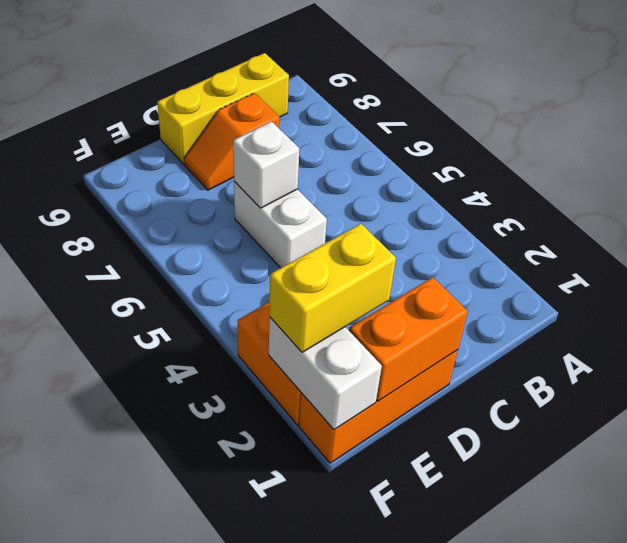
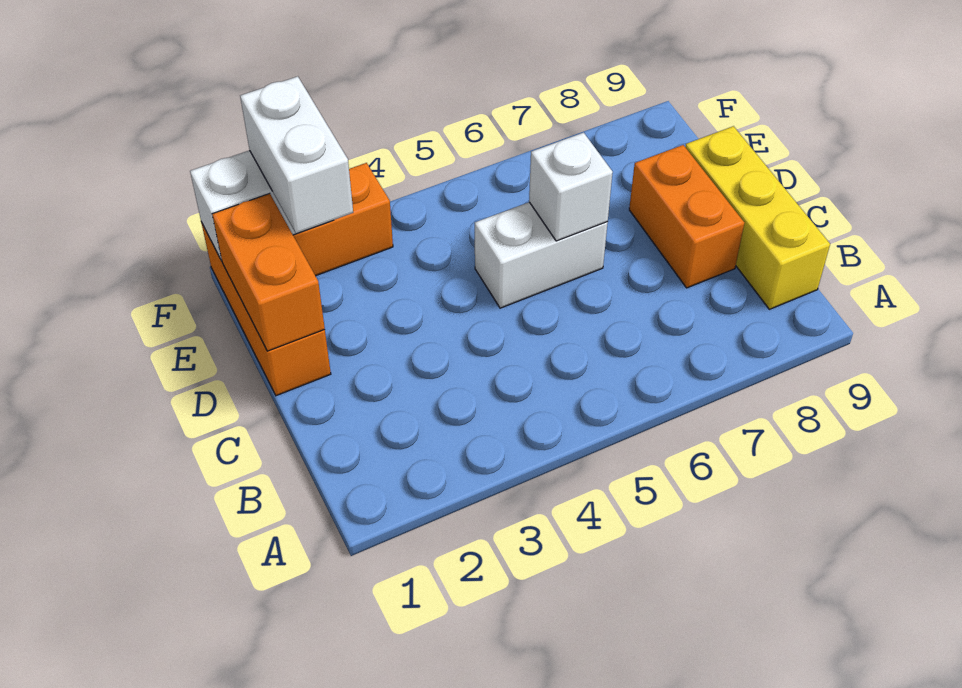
orange slope C8:D8 level 1 top C -> orange brick C8:D8 level 1
yellow brick E2:F2 level 3 -> white brick E2:F2 level 3

